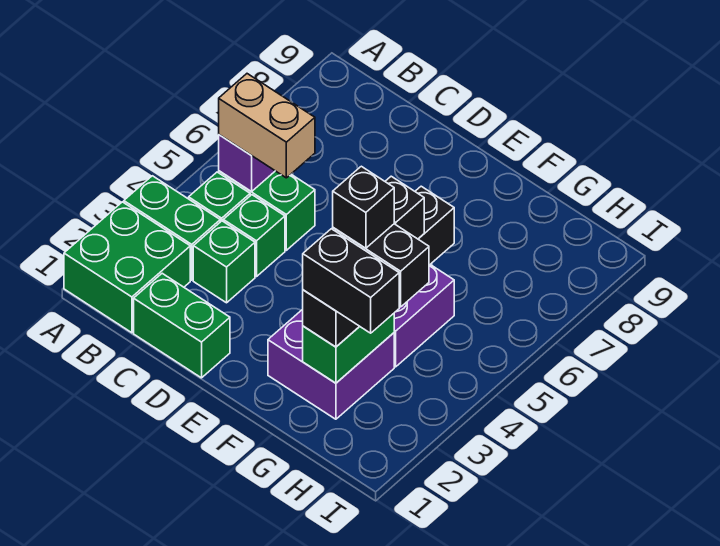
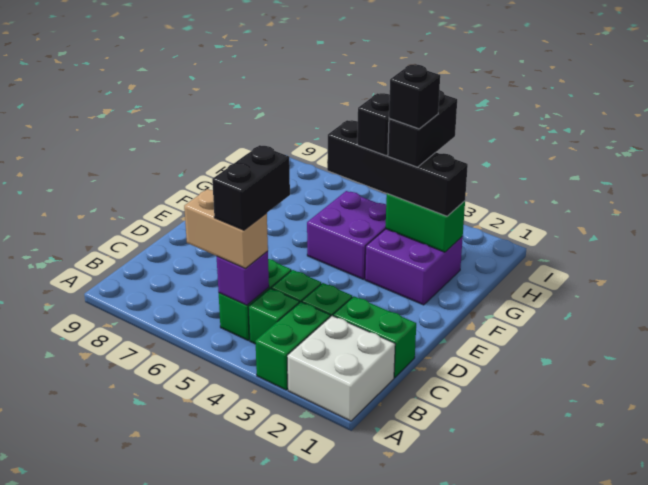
green brick A1:B2 level 1 -> white brick A1:B2 level 1
tan brick B5:C5 level 3 -> tan brick B5:B6 level 3
green brick C1:D1 level 1 -> green brick C1:C2 level 1
black brick G2:H2 level 4 -> black brick B5:C5 level 4

